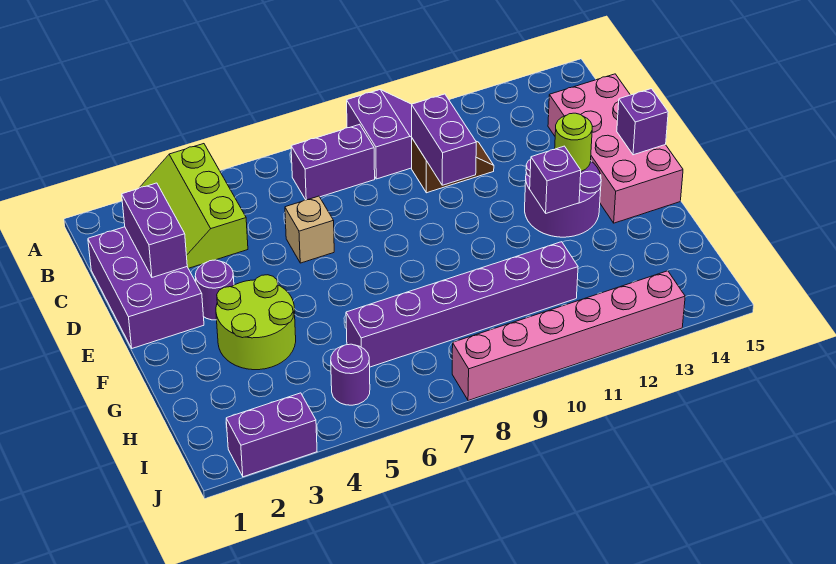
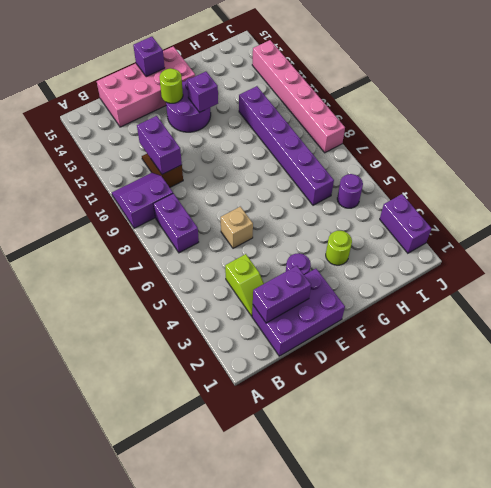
lime slope A3:C4 level 1 top 4 -> lime slope C3:C4 level 1 top 4
purple brick C10:D10 level 2 -> purple brick C10:C11 level 2
lime round brick F3:G4 level 1 -> lime round brick G3 level 1

